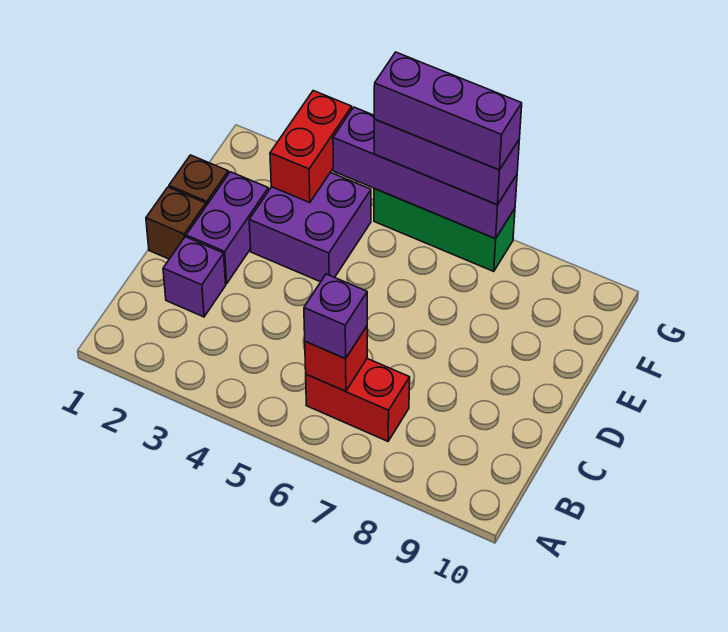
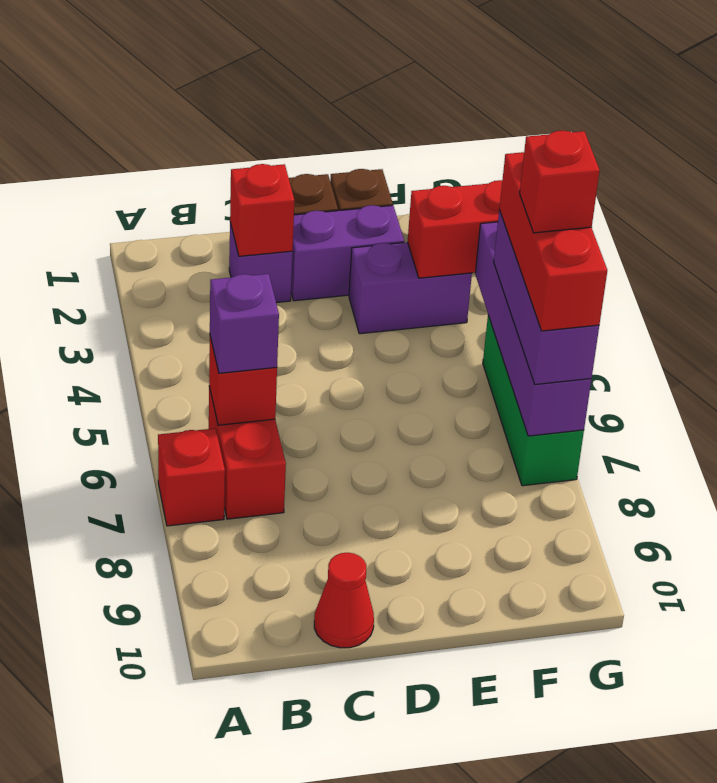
none -> red brick A7 level 1
none -> red brick C2 level 2
none -> red cone C10 level 1
purple brick E3:F4 level 1 -> purple brick E3:F3 level 1
purple brick G5:G7 level 4 -> red brick G5:G7 level 4
none -> red brick G6 level 5

